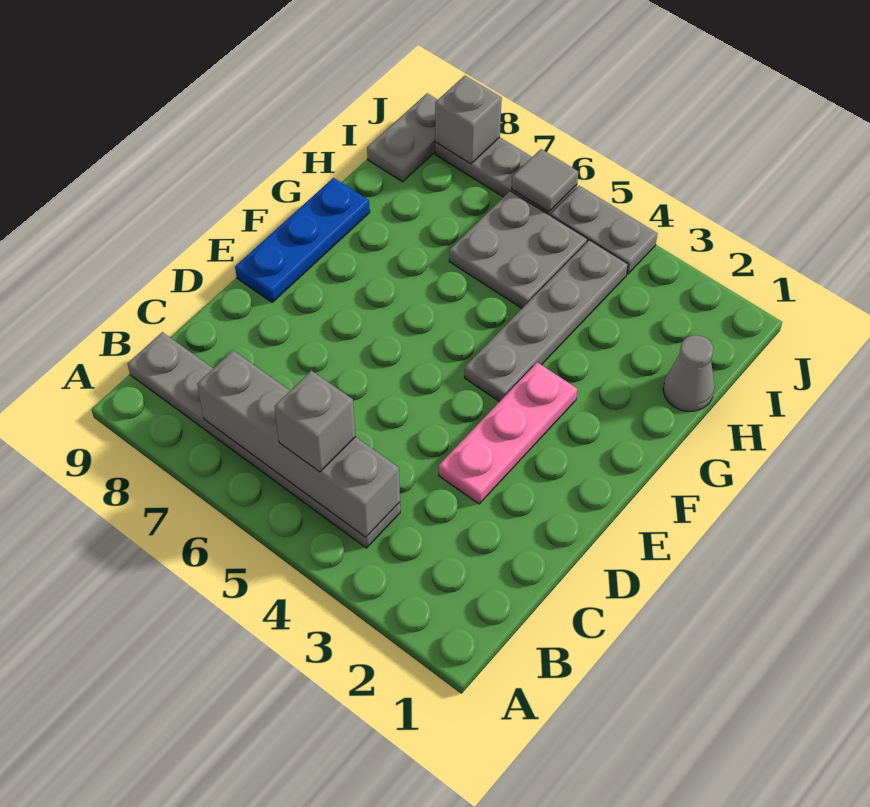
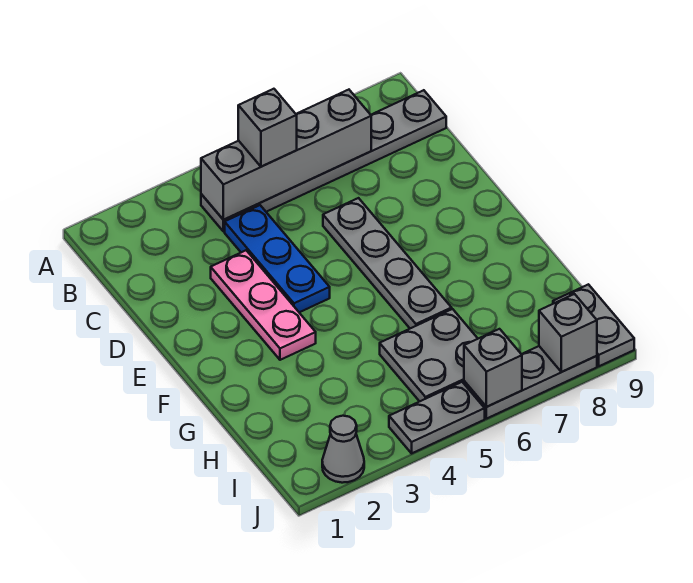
blue plate E9:G9 level 1 -> blue plate C4:E4 level 1
grey plate F4:I4 level 1 -> grey plate D6:G6 level 1
grey cone H1 level 1 -> grey cone J2 level 1
grey tile J6 level 2 -> grey brick J6 level 2

